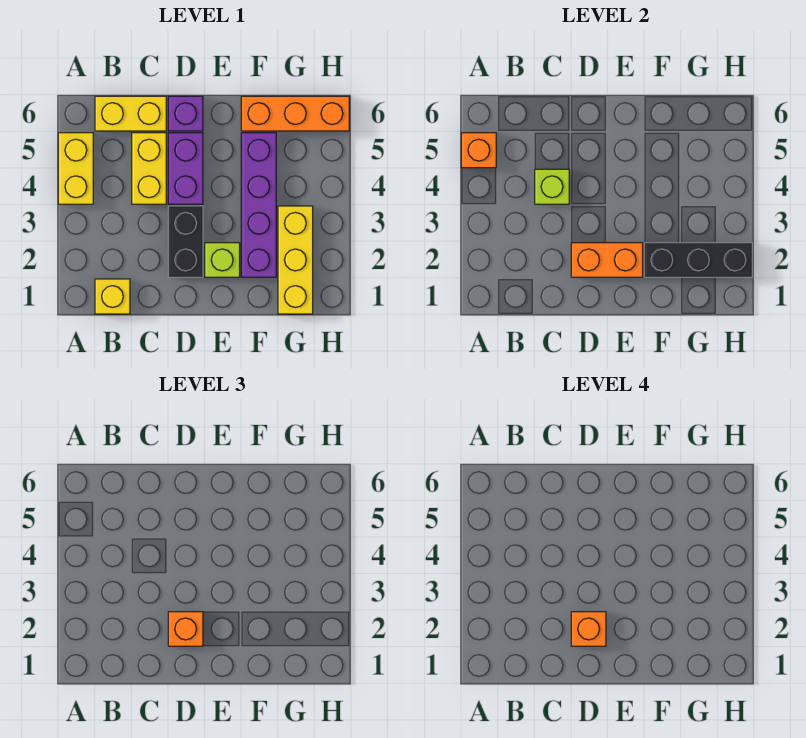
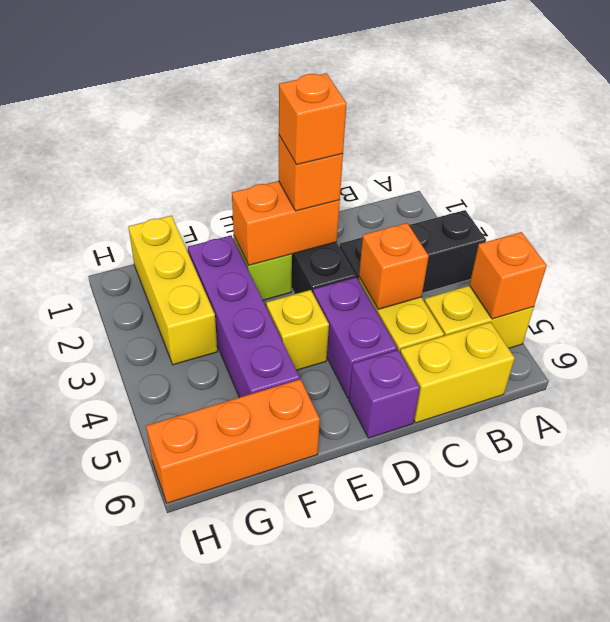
yellow brick A4:A5 level 1 -> yellow brick A5:B5 level 1
yellow brick B1 level 1 -> yellow brick E4 level 1
lime brick C4 level 2 -> orange brick C4 level 2
black brick F2:H2 level 2 -> black brick A3:C3 level 1

